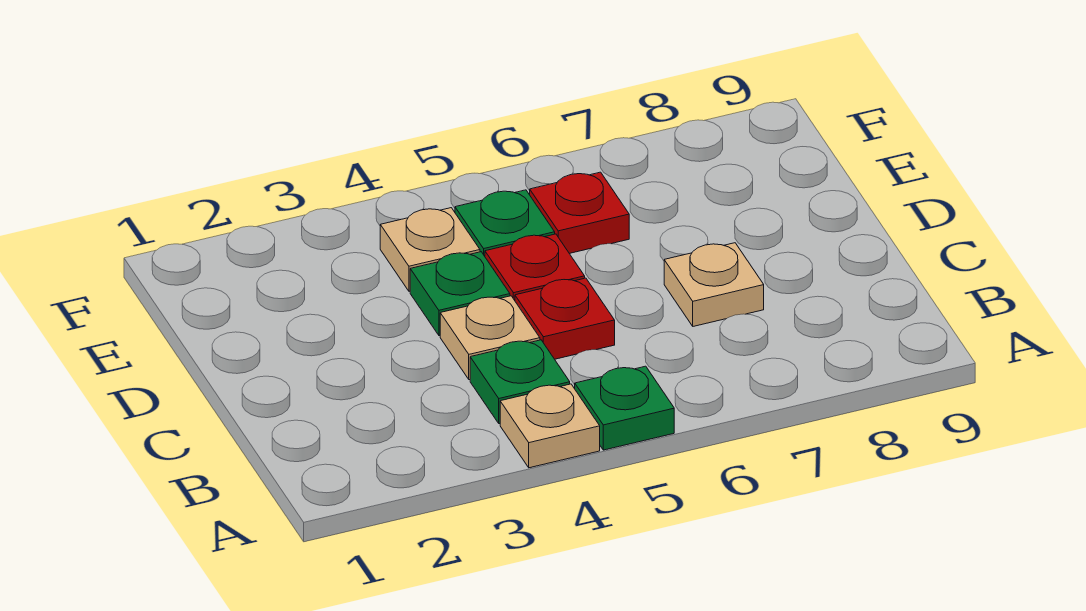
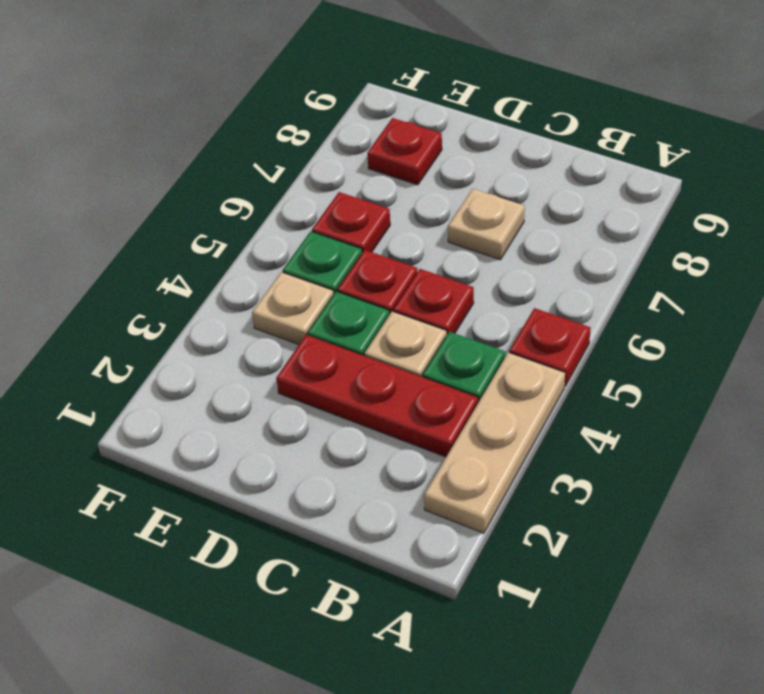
tan plate A4 level 1 -> tan plate A2:A4 level 1
green plate A5 level 1 -> red plate A5 level 1
none -> red plate B3:D3 level 1
none -> red plate E8 level 1

